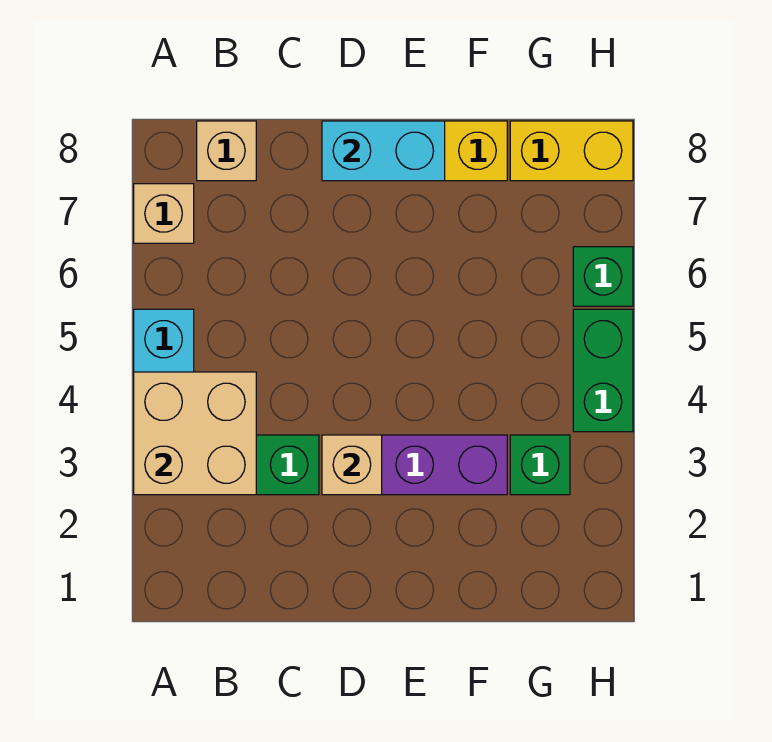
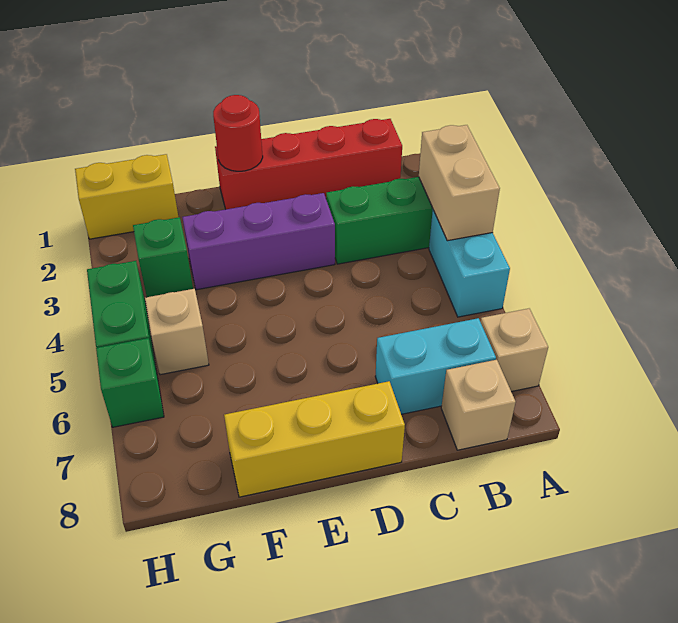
tan brick A3:B4 level 2 -> tan brick A3:A4 level 2
none -> red brick B1:E1 level 1
tan brick D3 level 2 -> tan brick G5 level 1
cyan brick D8:E8 level 2 -> cyan brick B7:C7 level 1
none -> red round brick E1 level 2
yellow brick G8:H8 level 1 -> yellow brick G1:H1 level 1

